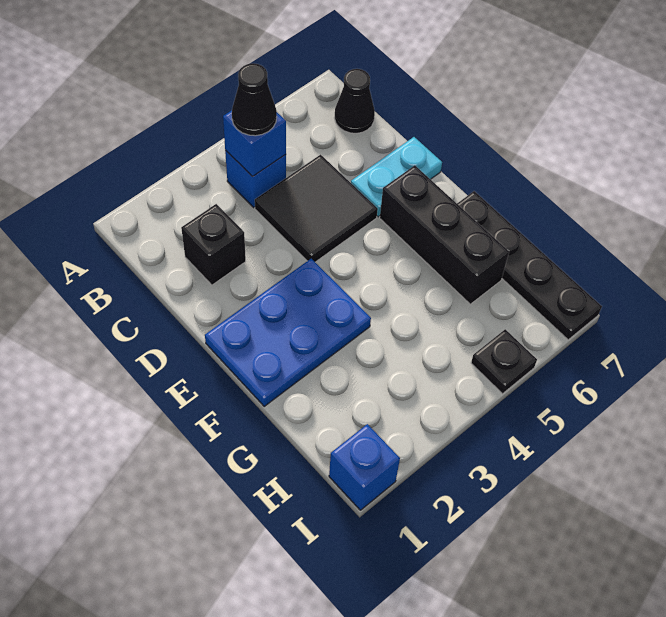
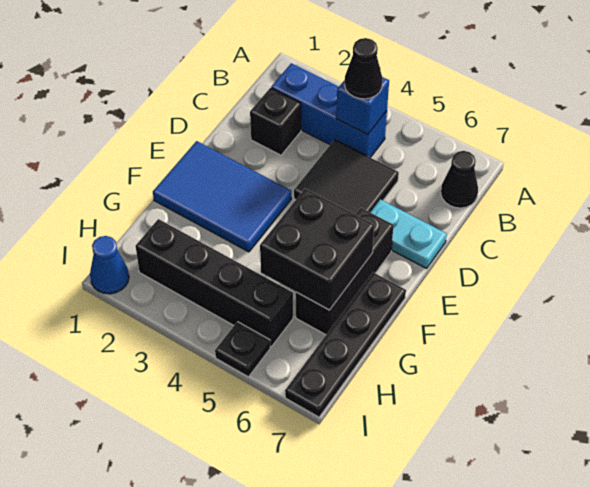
blue brick B4 level 1 -> blue brick B2:B4 level 1
blue plate E1:F3 level 1 -> blue tile E1:F3 level 1
none -> black brick F5:G6 level 2
none -> black brick H2:H5 level 1
blue brick I1 level 1 -> blue cone I1 level 1

